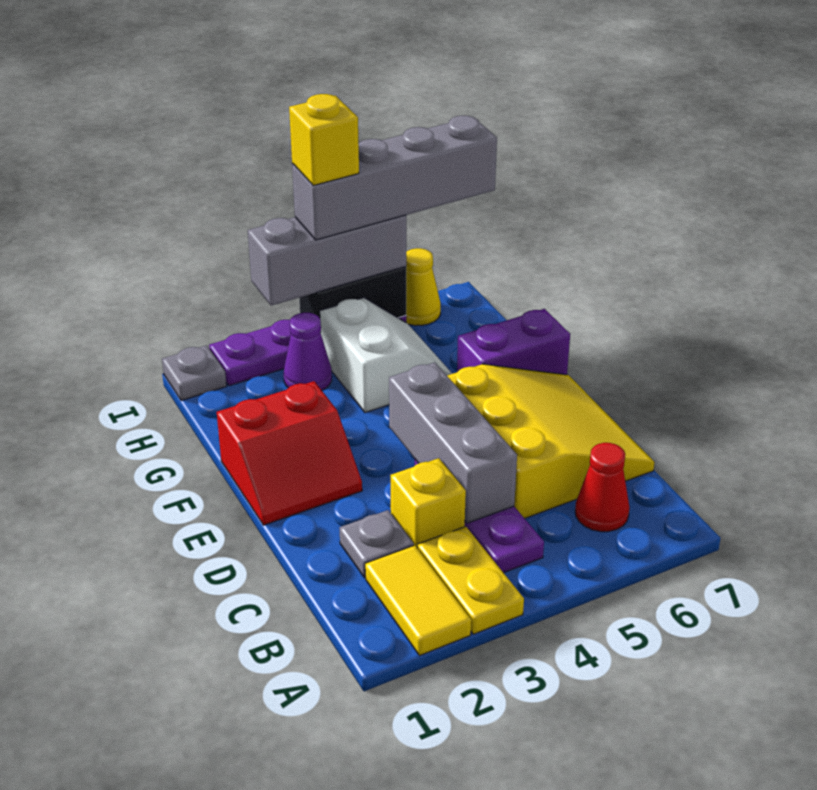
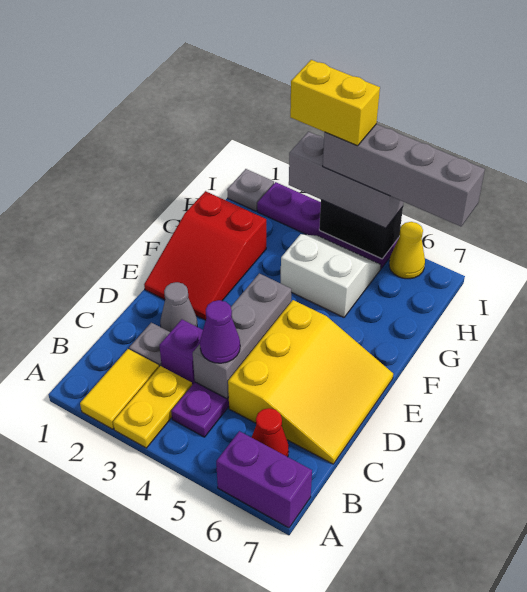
yellow brick C3 level 1 -> purple brick C3 level 1
none -> grey cone D2 level 1
red slope E1:F2 level 1 top F -> red slope E1:G2 level 1 top G
purple brick F6:F7 level 1 -> purple brick A6:A7 level 1
white slope G4:H5 level 1 top 4 -> white slope G4:H5 level 1 top G
purple cone H3 level 1 -> purple cone C4 level 3
yellow brick I4 level 5 -> yellow brick I3:I4 level 5

